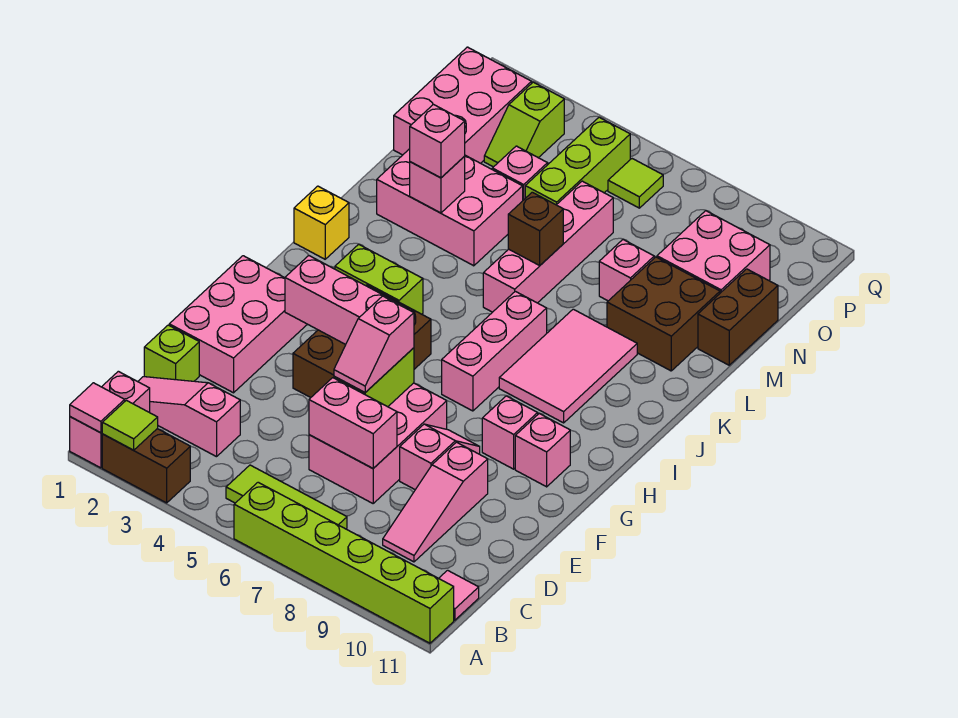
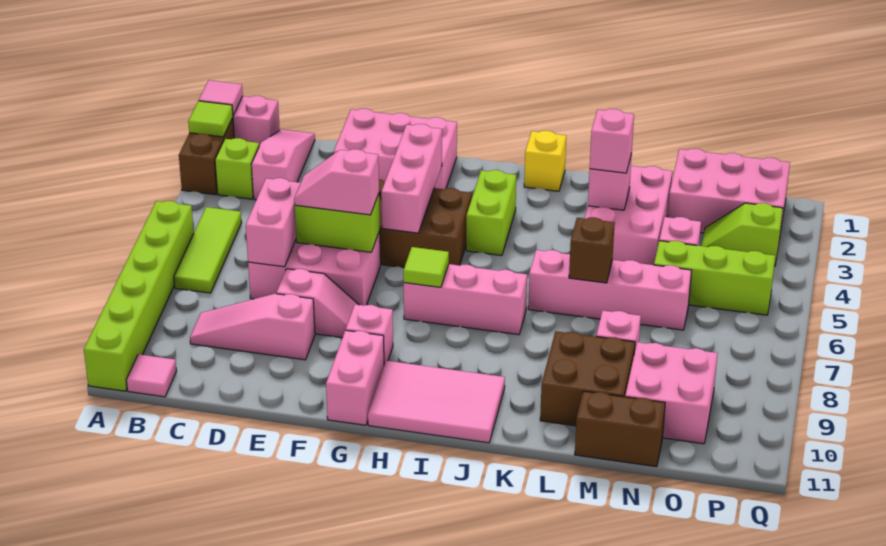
lime brick D1 level 1 -> lime brick B3 level 1
pink brick G10 level 1 -> pink brick G10:G11 level 1
pink tile I8:K9 level 1 -> pink tile H10:J11 level 1
lime tile P6 level 1 -> lime tile H7 level 2

